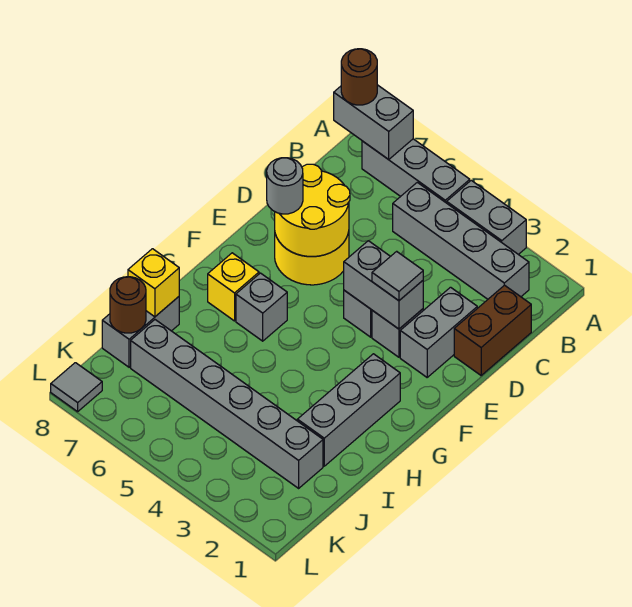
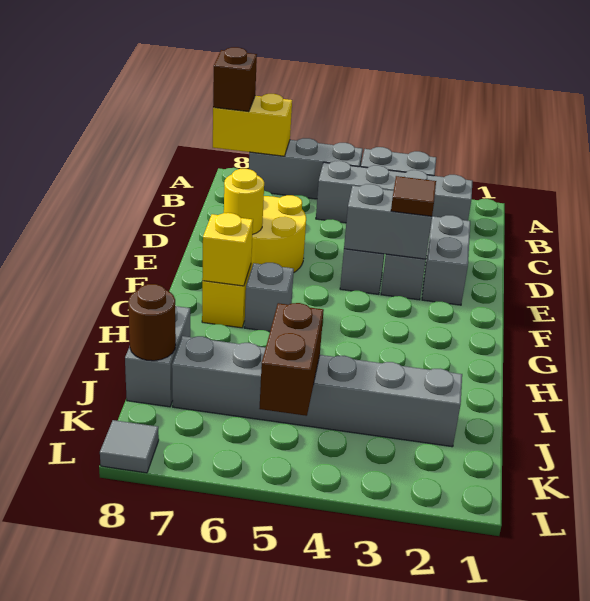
grey brick A7:A8 level 2 -> yellow brick A7:A8 level 2
brown round brick A8 level 3 -> brown brick A8 level 3
brown brick C1:D1 level 1 -> brown brick J5:K5 level 2
yellow round brick D6:E7 level 2 -> yellow round brick E7 level 2
grey tile E3 level 3 -> brown tile E3 level 3
grey round brick E7 level 3 -> none
grey brick G2:I2 level 1 -> none
yellow brick I8 level 2 -> yellow brick G7 level 2

